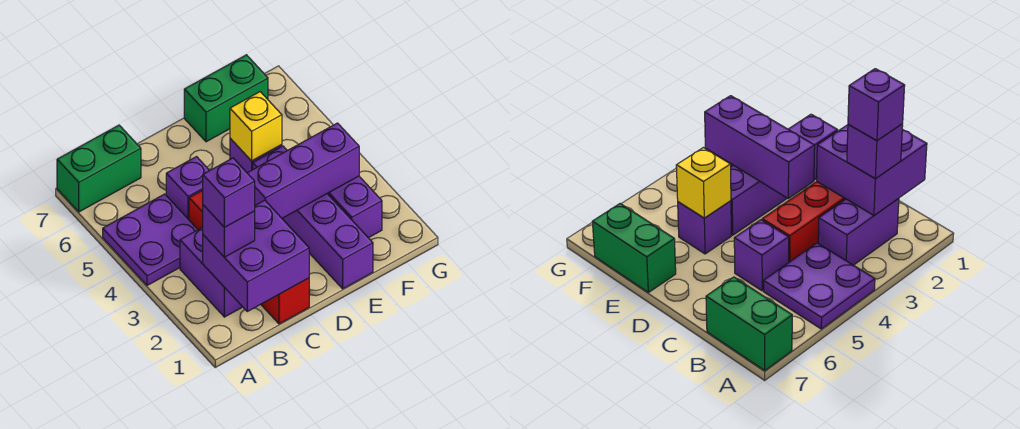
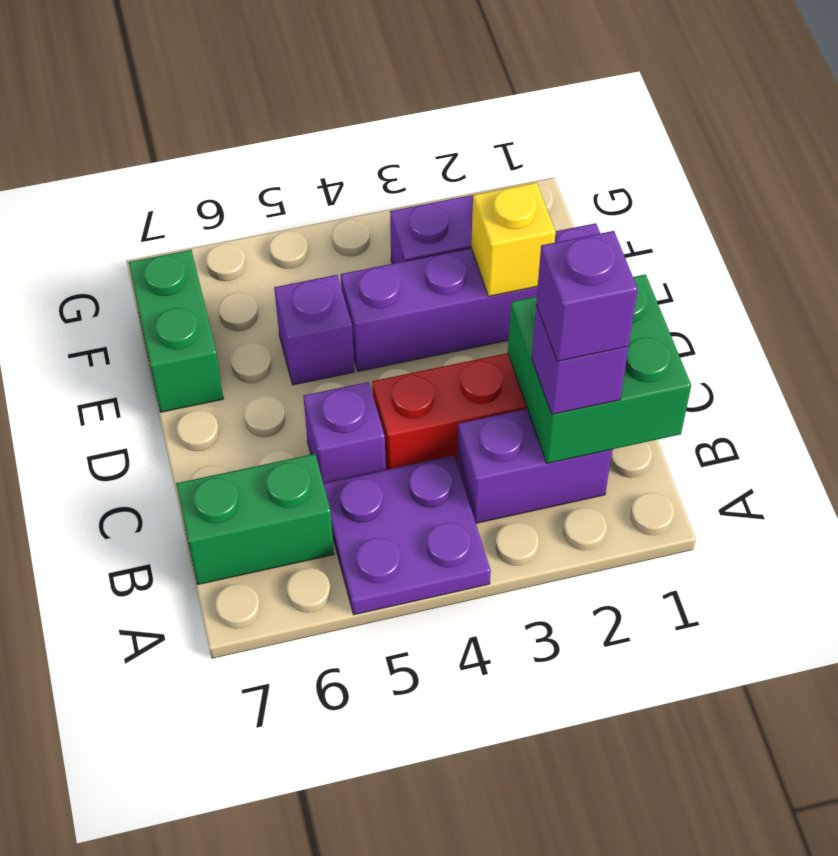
green brick A7:B7 level 1 -> green brick B6:B7 level 1
purple brick B1:C2 level 2 -> green brick B1:C2 level 2
purple brick D3:F3 level 2 -> none
yellow brick E5 level 2 -> yellow brick E2 level 2

